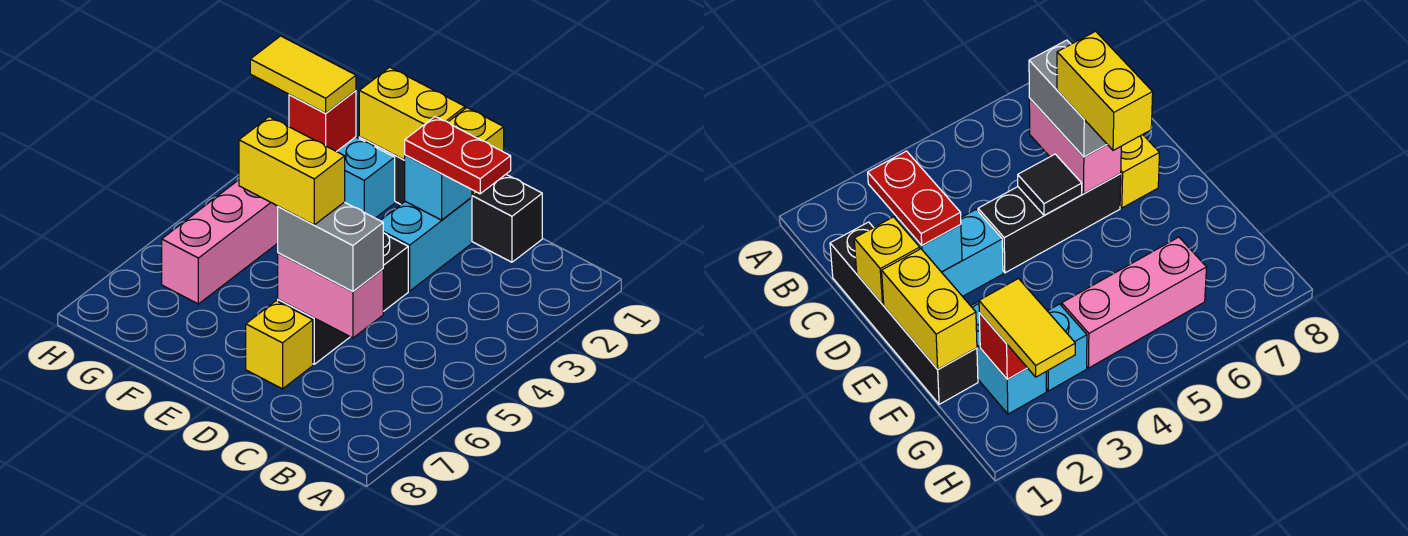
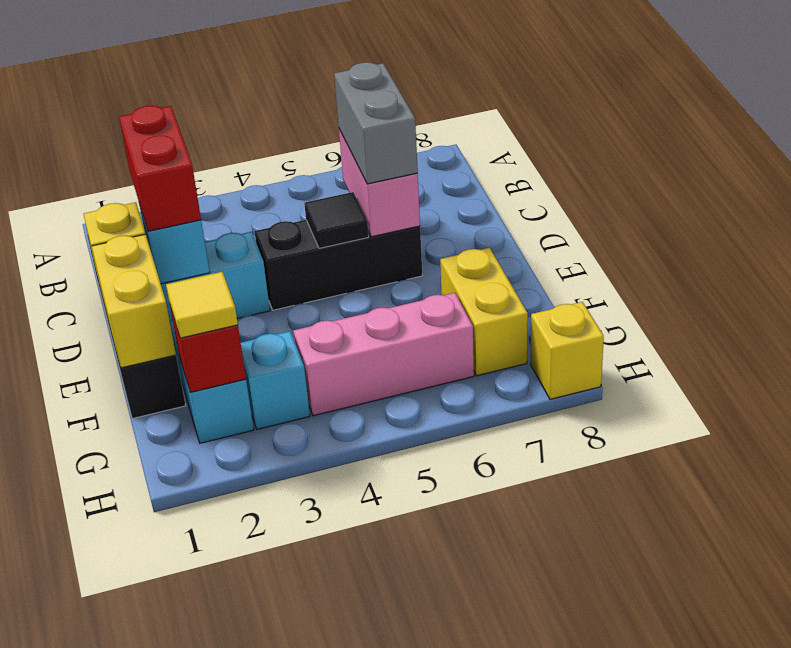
red plate C2:D2 level 3 -> red brick C2:D2 level 3
yellow brick D6:E6 level 4 -> yellow brick F7:G7 level 1
yellow brick D7 level 1 -> yellow brick H8 level 1
yellow tile G2:H2 level 3 -> yellow tile G2 level 3

